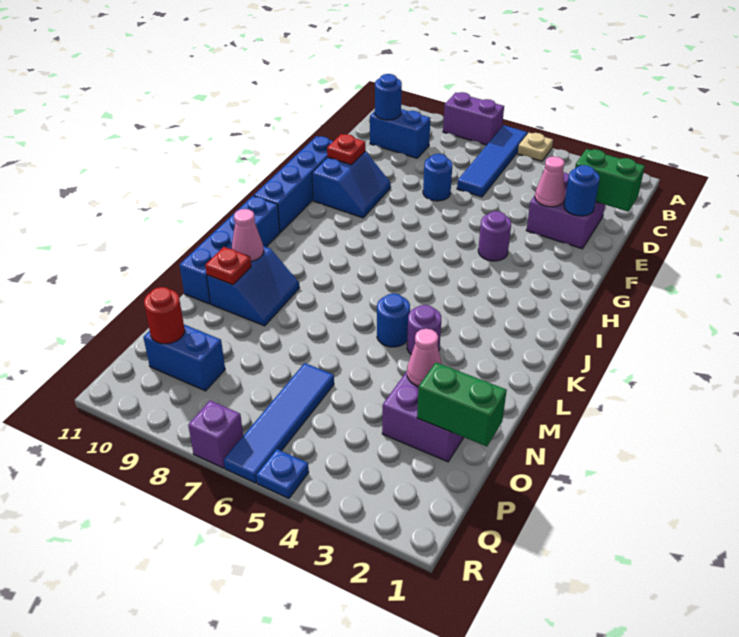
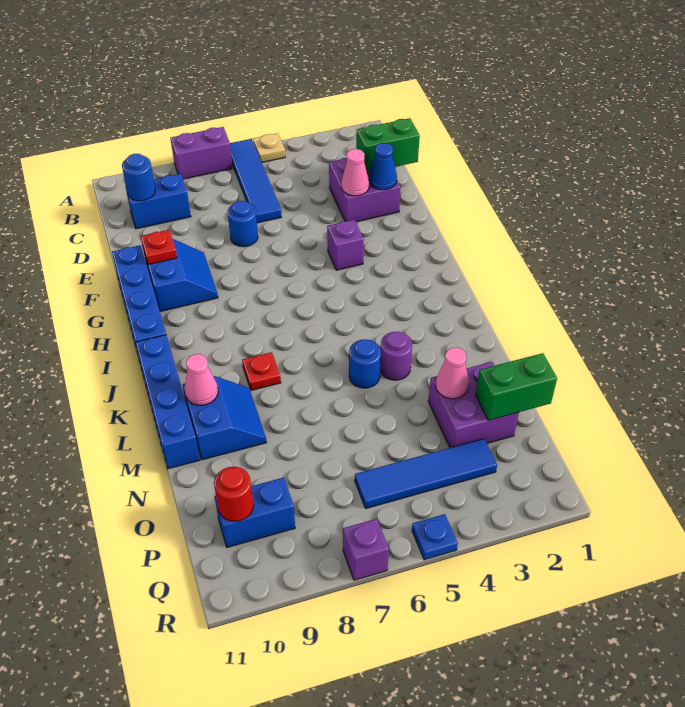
blue round brick E2 level 2 -> blue cone E2 level 2
purple round brick G4 level 1 -> purple brick G4 level 1
red plate M10 level 2 -> red plate K8 level 1
blue tile O6:R6 level 1 -> blue tile P3:P6 level 1

